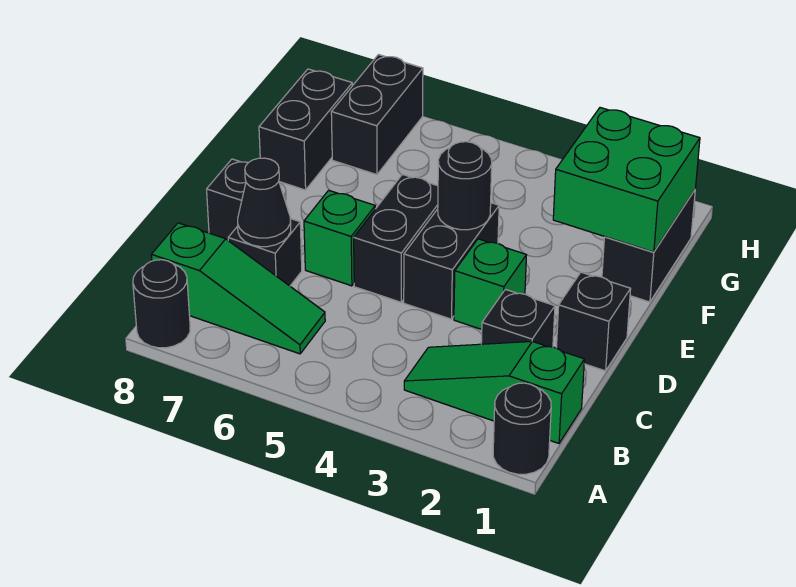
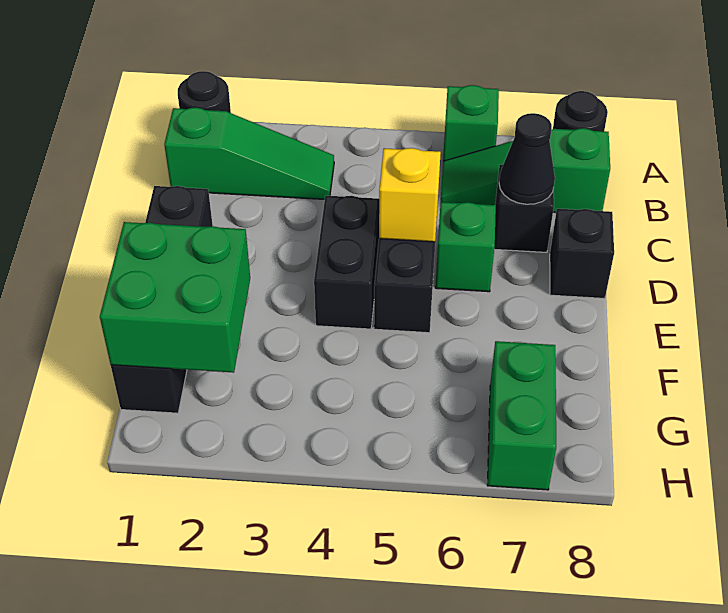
black brick C2 level 1 -> none
green brick D3 level 1 -> green brick A6 level 1
none -> yellow brick D5 level 2
black round brick E4 level 2 -> none
black brick F8:G8 level 1 -> none
black brick G7:H7 level 1 -> green brick G7:H7 level 1

